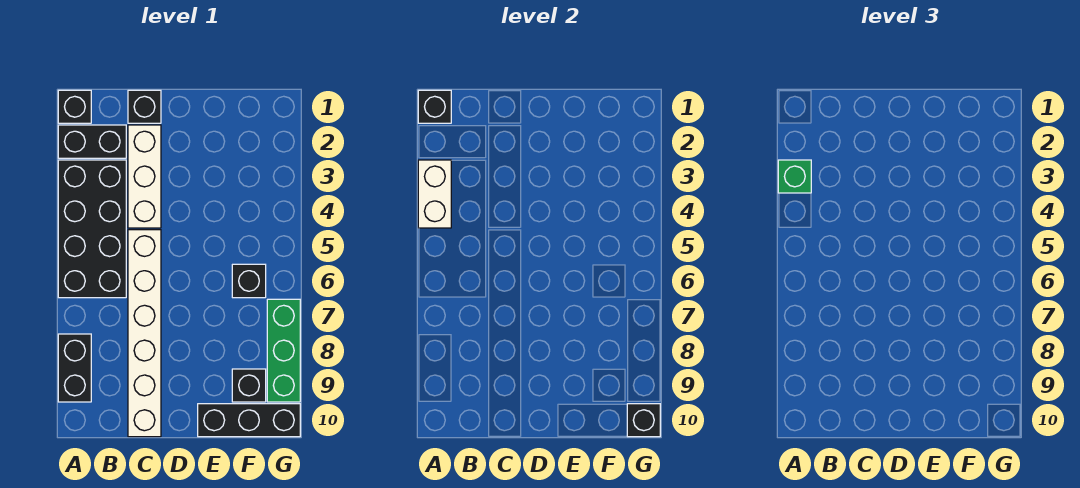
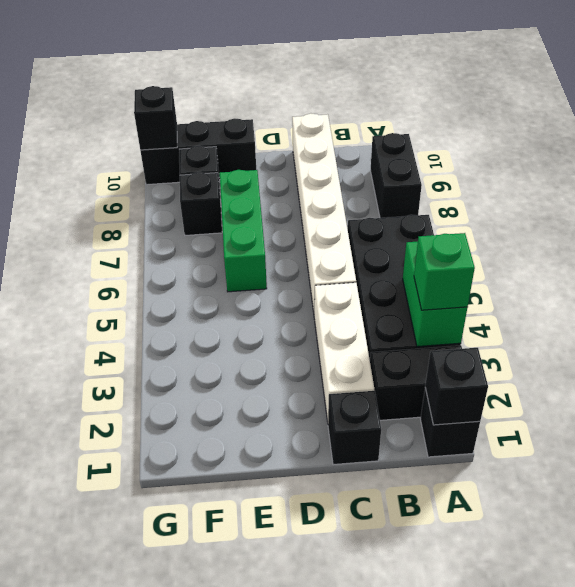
white brick A3:A4 level 2 -> green brick A3:A4 level 2
black brick F6 level 1 -> black brick F8 level 1
green brick G7:G9 level 1 -> green brick E6:E8 level 1

